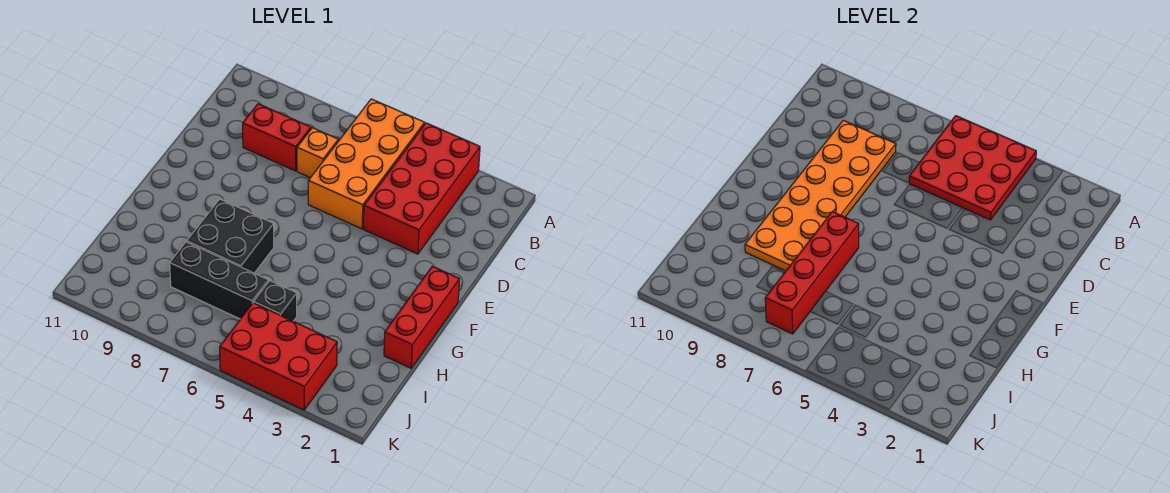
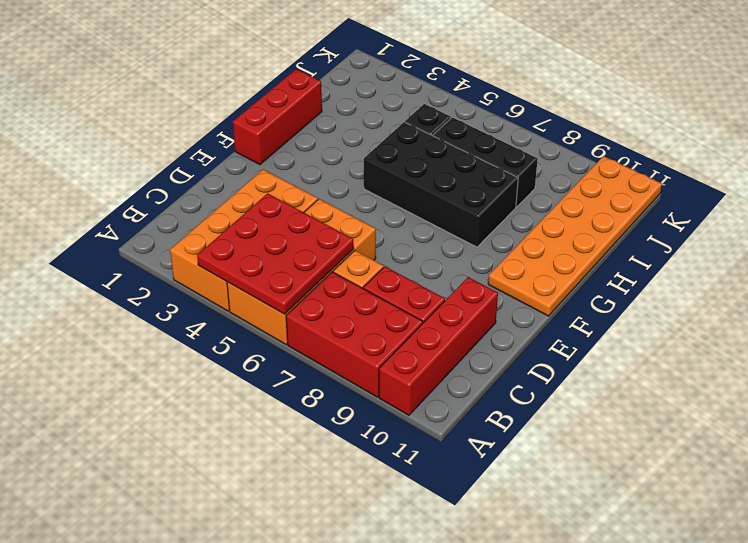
red brick A3:D4 level 1 -> orange brick A3:D4 level 1
orange plate C8:H9 level 2 -> orange plate F10:K11 level 1
black brick G7:H8 level 1 -> black brick G5:H8 level 1
red brick G7:J7 level 2 -> red brick A10:D10 level 1
red brick J3:K5 level 1 -> red brick A7:B9 level 1

